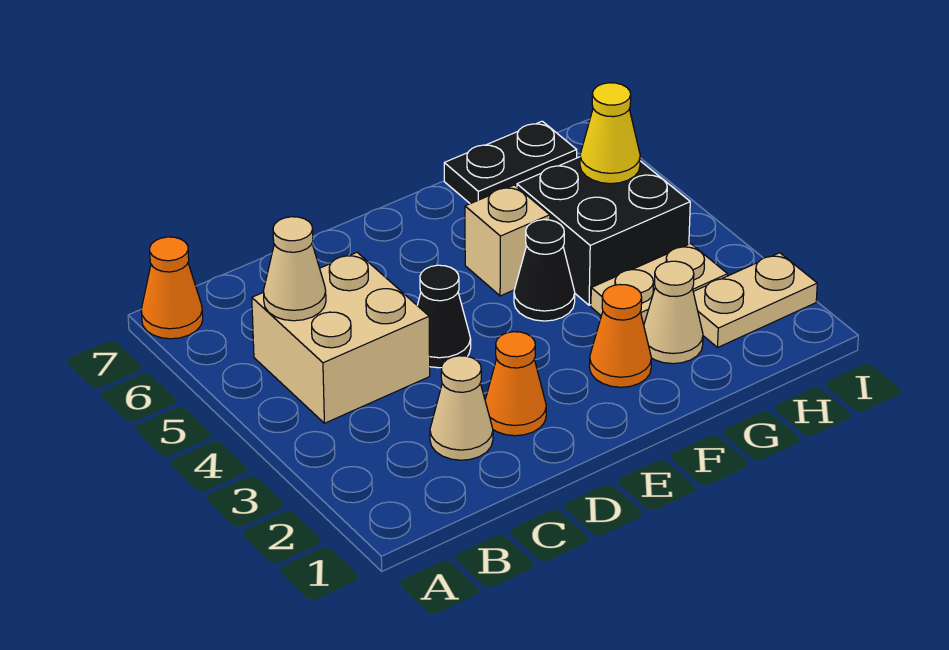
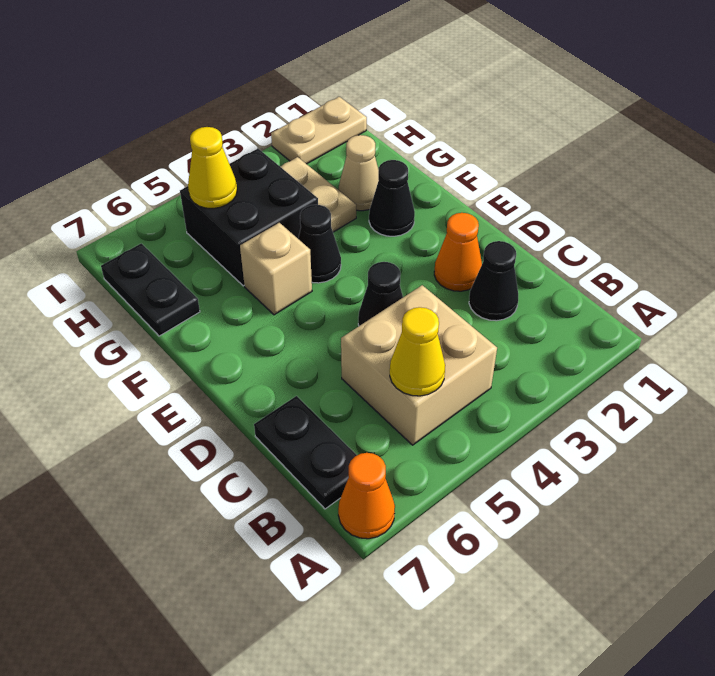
tan cone B5 level 2 -> yellow cone B5 level 2
none -> black plate B7:C7 level 1
tan cone C2 level 1 -> black cone C2 level 1
orange cone F2 level 1 -> black cone F2 level 1
tan plate H2:I2 level 1 -> tan plate I1:I2 level 1

